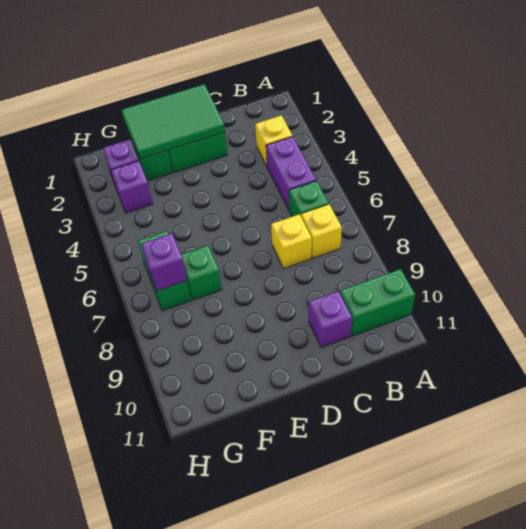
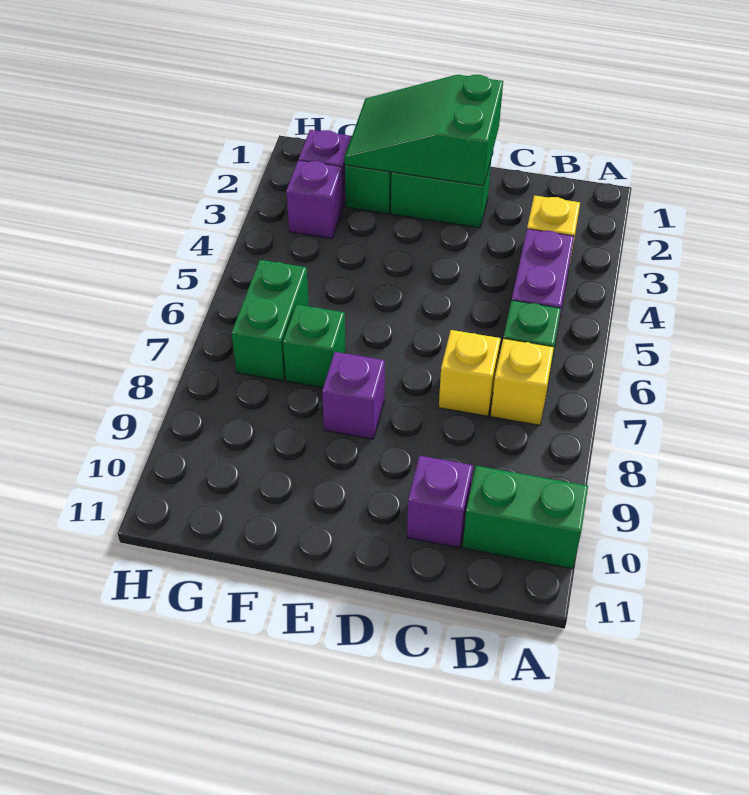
green tile D1:F2 level 2 -> green slope D1:F2 level 2 top D
purple brick G7 level 2 -> purple brick E8 level 1

